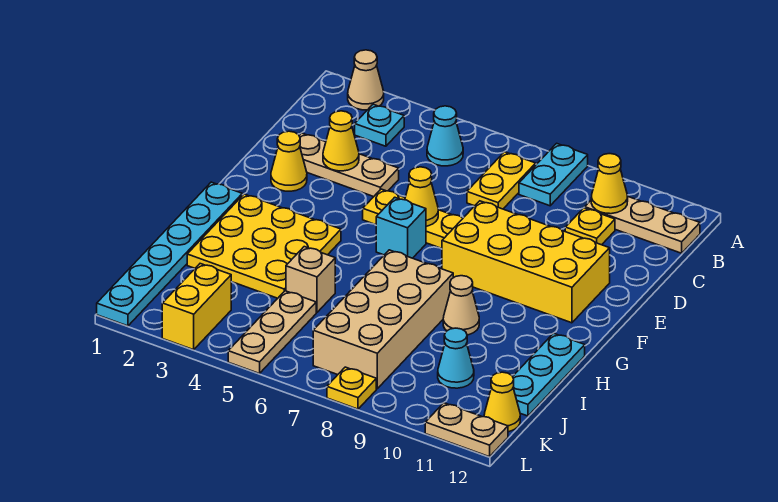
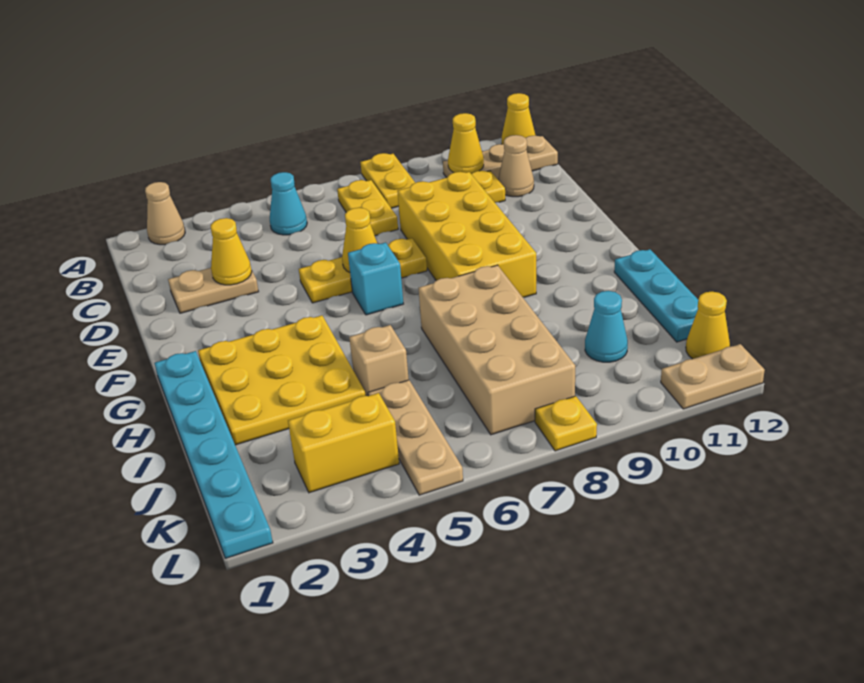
cyan plate A8:B8 level 1 -> yellow plate A8:B8 level 1
cyan plate B3 level 1 -> none
tan plate D2:D4 level 1 -> tan plate D2:D3 level 1
yellow cone E2 level 1 -> yellow cone A12 level 1
yellow brick E8:F11 level 1 -> yellow brick D8:G9 level 1
tan cone H9 level 1 -> tan cone C11 level 1
yellow brick K3:L3 level 1 -> yellow brick K3:K4 level 1

